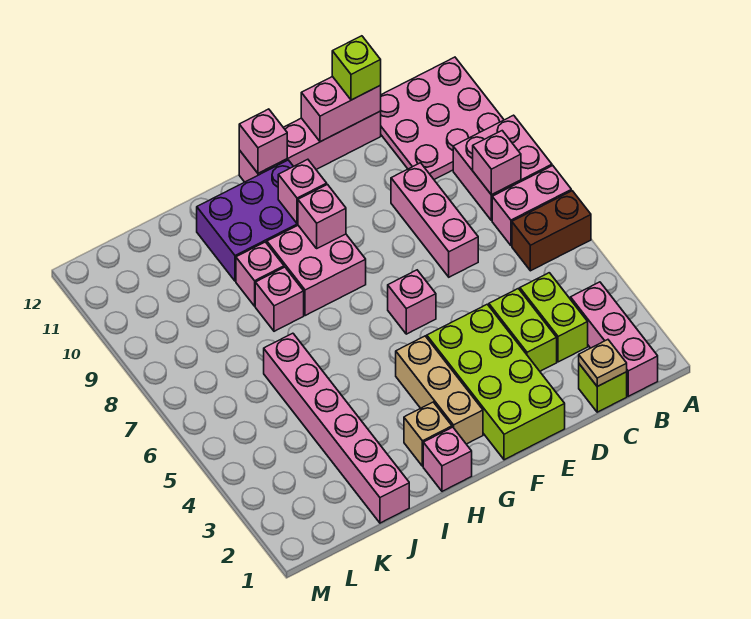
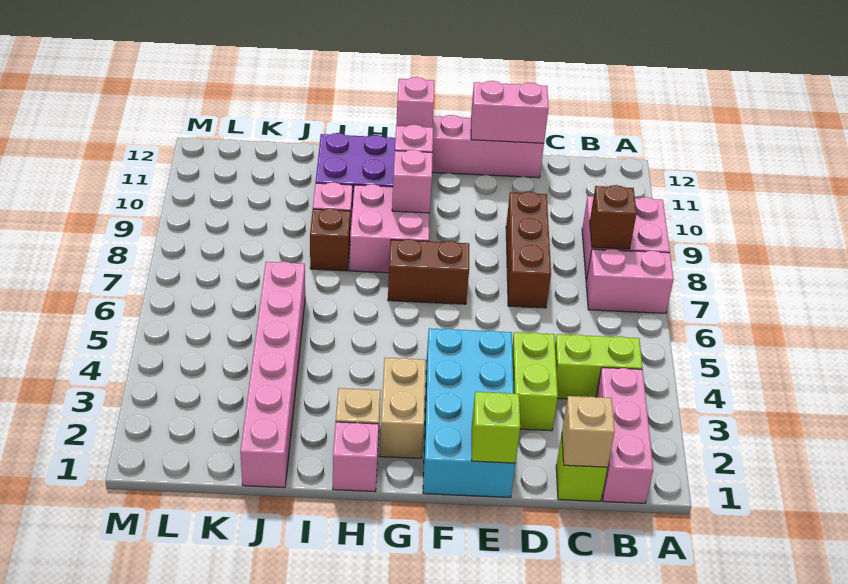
brown brick A6:B6 level 1 -> brown brick F7:G7 level 1
pink plate A10:C12 level 1 -> none
pink brick B8 level 2 -> brown brick B8 level 2
tan plate C1 level 2 -> tan brick C1 level 2
lime brick C3:C4 level 1 -> lime brick B4:C4 level 1
pink brick D7:D9 level 1 -> brown brick D7:D9 level 1
lime brick D12 level 3 -> lime brick E1 level 2
lime brick E1:F4 level 1 -> cyan brick E1:F4 level 1
pink brick F6 level 1 -> none
tan brick G2:G4 level 1 -> tan brick G2:G3 level 1
pink brick I8 level 1 -> brown brick I8 level 1

